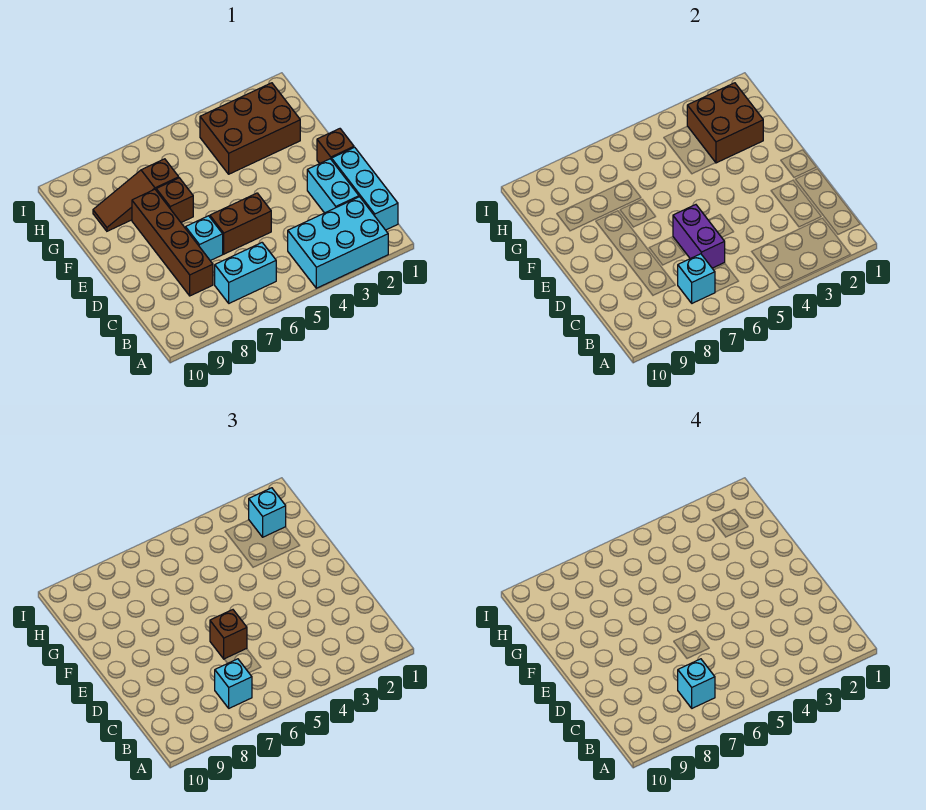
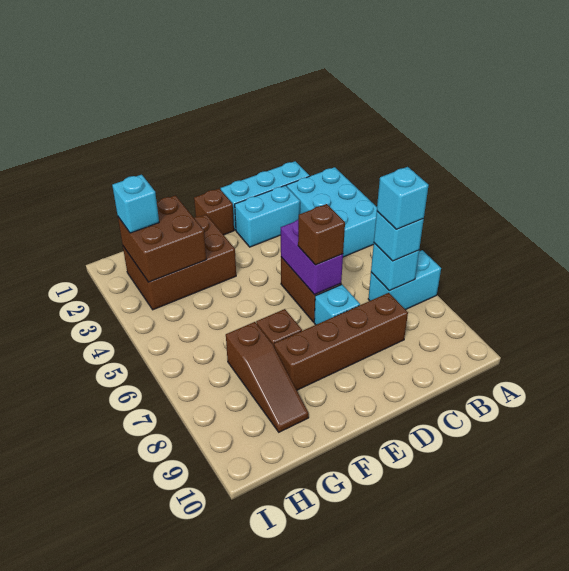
cyan brick B6:B7 level 1 -> cyan brick A7:B7 level 1
purple brick C6:D6 level 2 -> purple brick D5:D6 level 2
brown brick G2:H4 level 1 -> brown brick F2:H3 level 1

